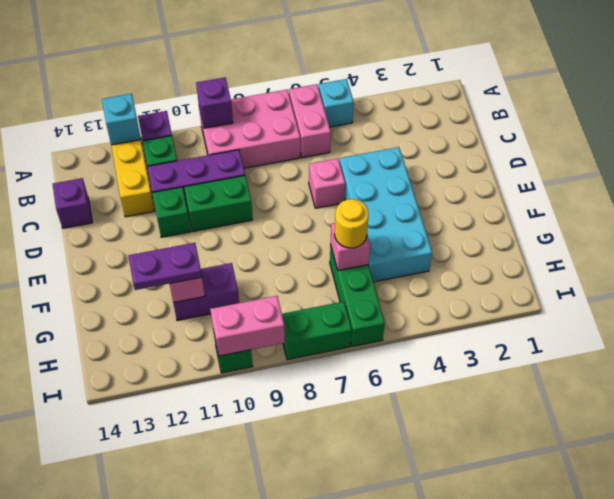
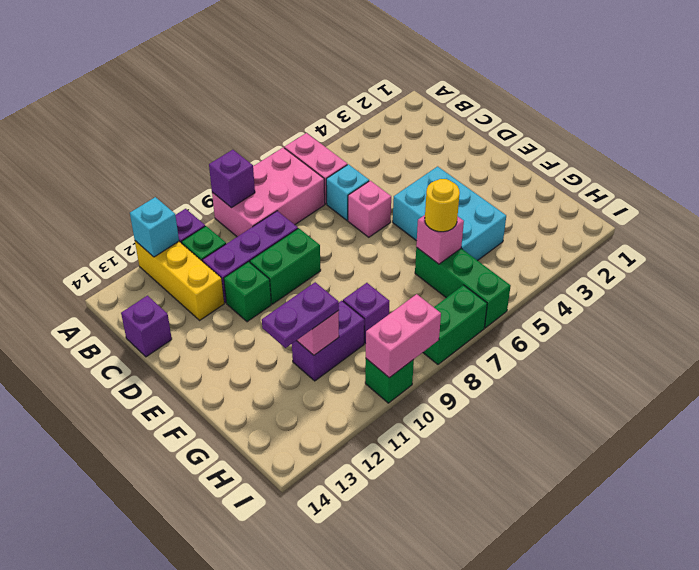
cyan brick A5 level 1 -> cyan brick C6 level 1
cyan brick D4:G5 level 1 -> cyan brick E4:G5 level 1
none -> purple brick G9 level 1

